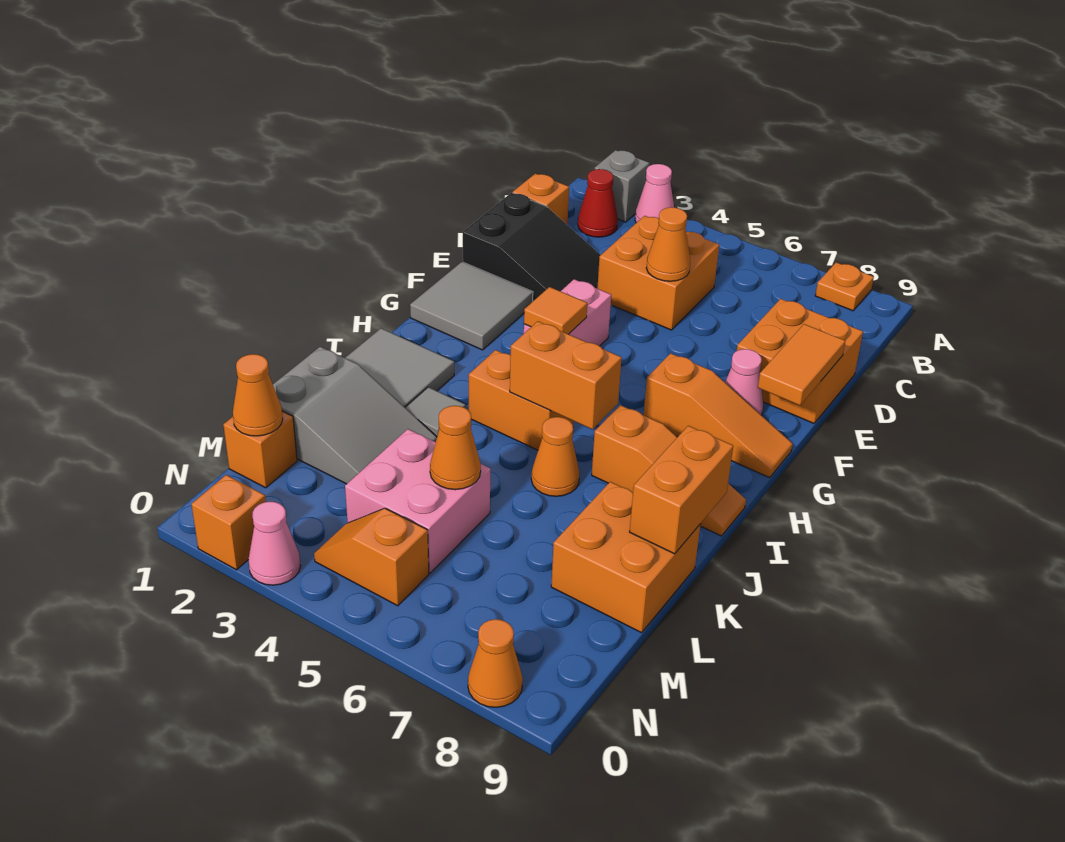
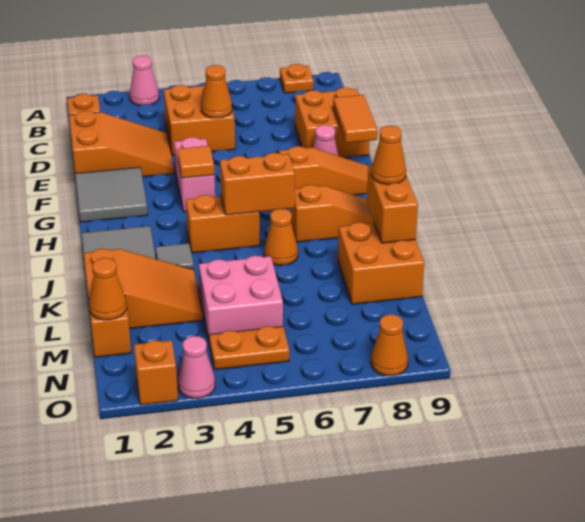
grey brick A2 level 1 -> none
red cone B2 level 1 -> none
black slope D1:E3 level 1 top 1 -> orange slope D1:E3 level 1 top 1
grey slope K1:L3 level 1 top 1 -> orange slope K1:L3 level 1 top 1
orange cone L5 level 2 -> orange cone J9 level 3
orange slope N4:N5 level 1 top 5 -> orange plate N4:N5 level 1

